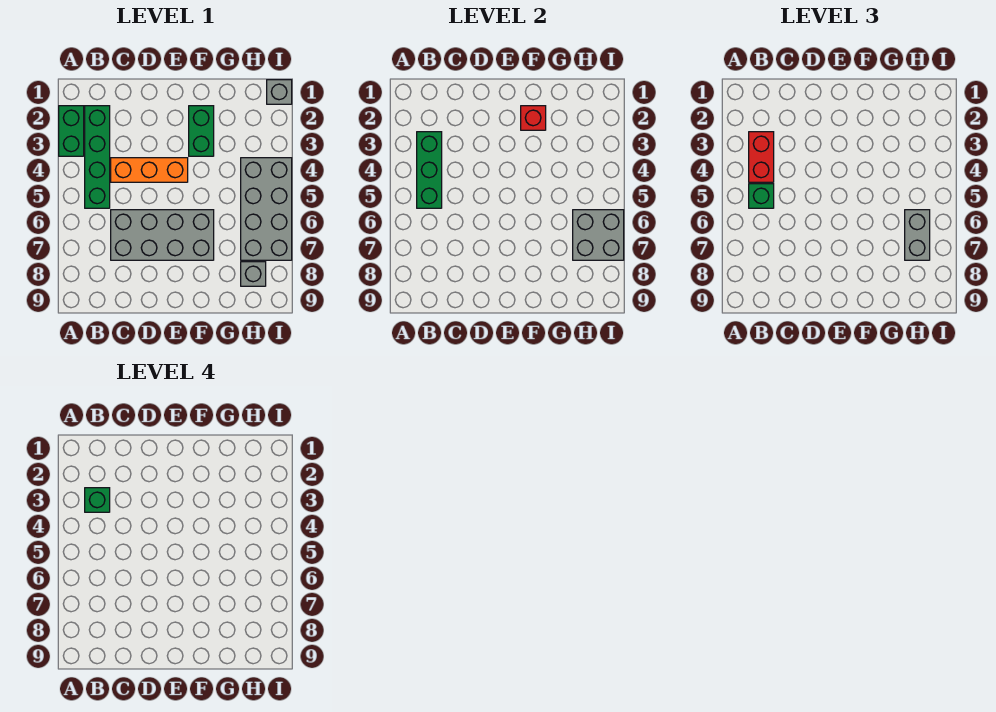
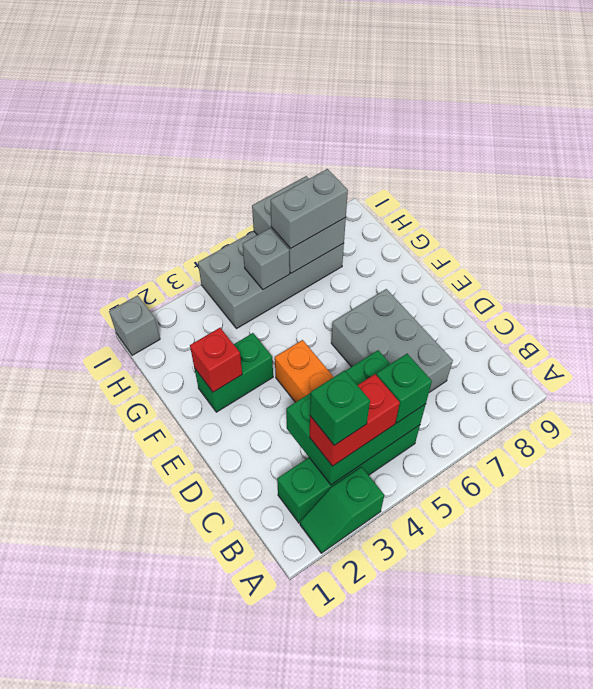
green brick A2:A3 level 1 -> green slope A2:A3 level 1 top 3
green brick B3:B5 level 2 -> green brick B3:C5 level 2
grey brick C6:F7 level 1 -> grey brick C6:E7 level 1
grey brick H8 level 1 -> grey brick H5 level 2

